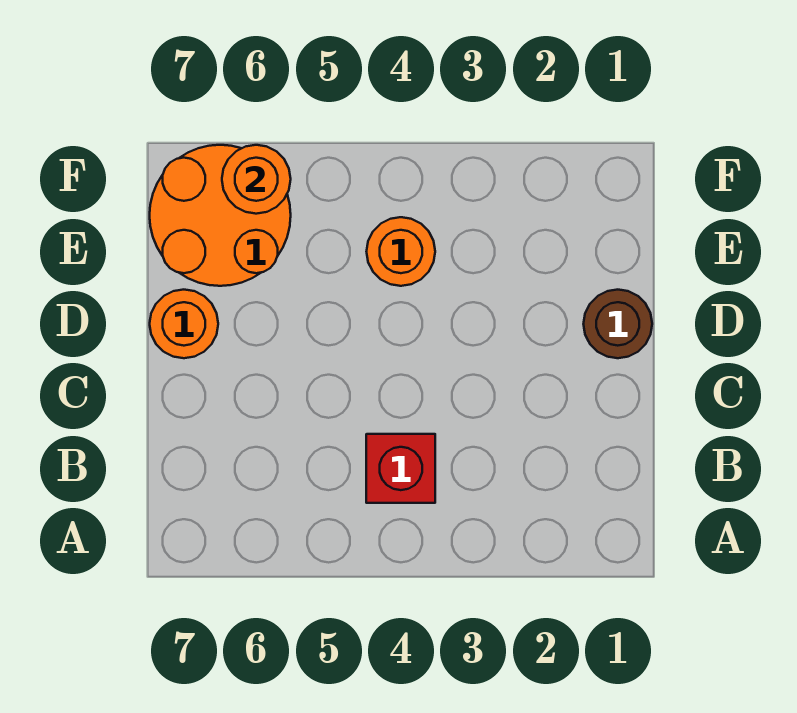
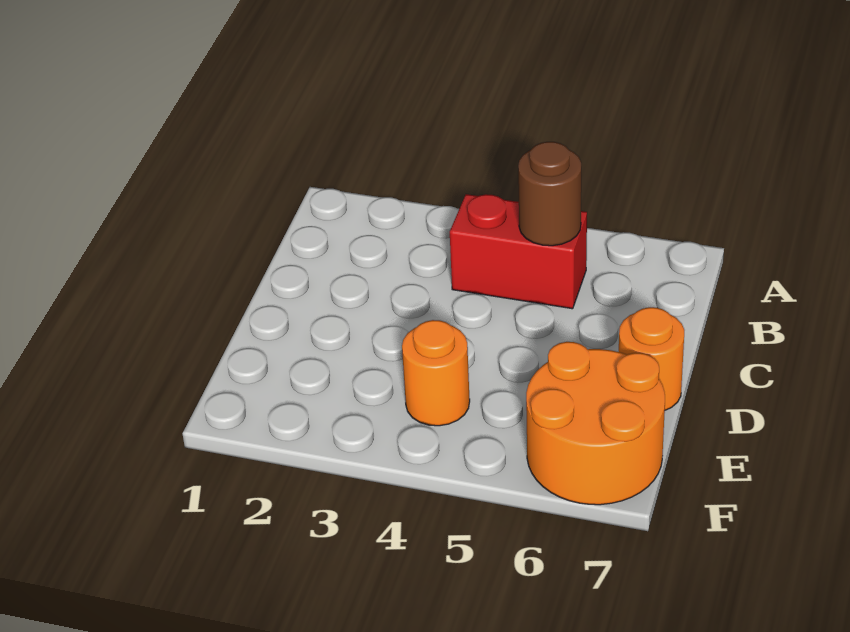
red brick B4 level 1 -> red brick B4:B5 level 1
brown round brick D1 level 1 -> brown round brick B5 level 2
orange round brick F6 level 2 -> none

